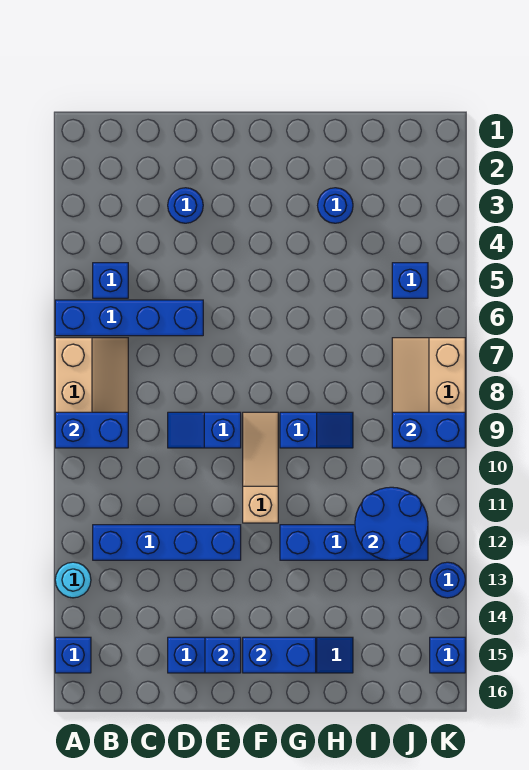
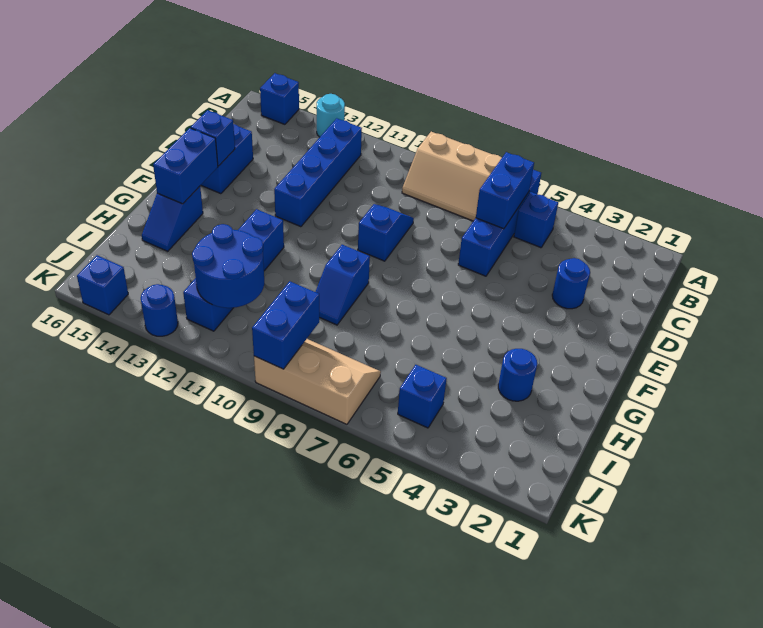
blue brick A9:B9 level 2 -> blue brick B6:C6 level 2
tan slope F9:F11 level 1 top 11 -> none

